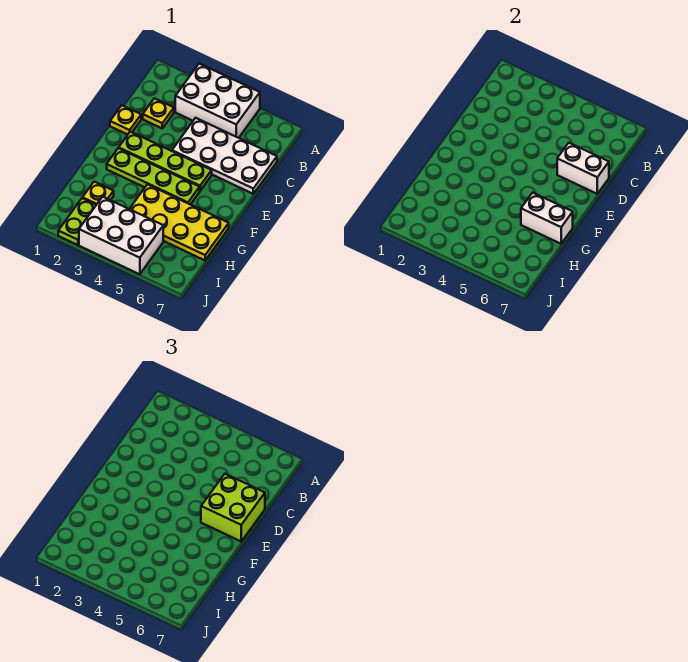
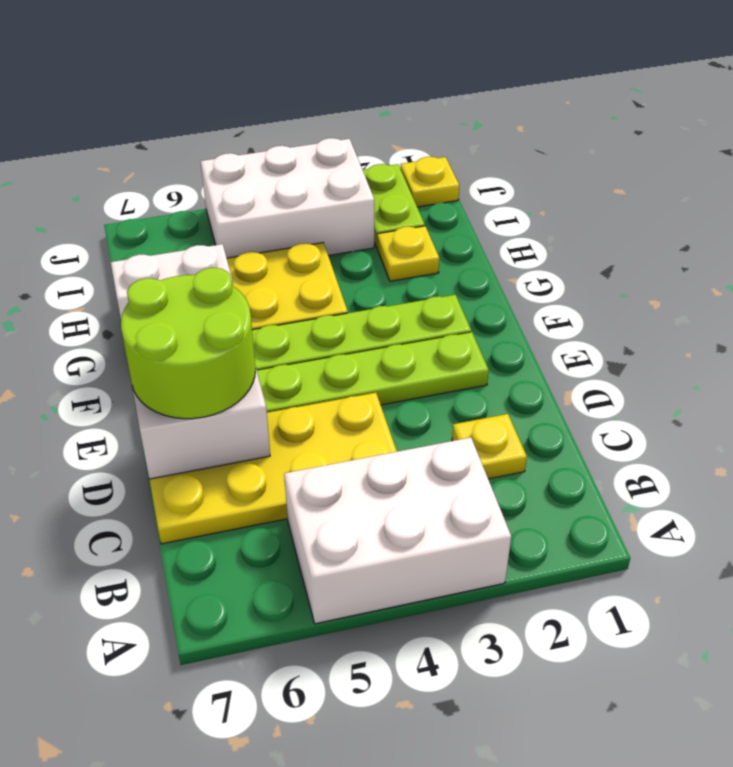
white plate C4:D7 level 1 -> yellow plate C4:D7 level 1
yellow plate D1 level 1 -> yellow plate J1 level 1
lime brick D6:E7 level 3 -> lime round brick D6:E7 level 3

